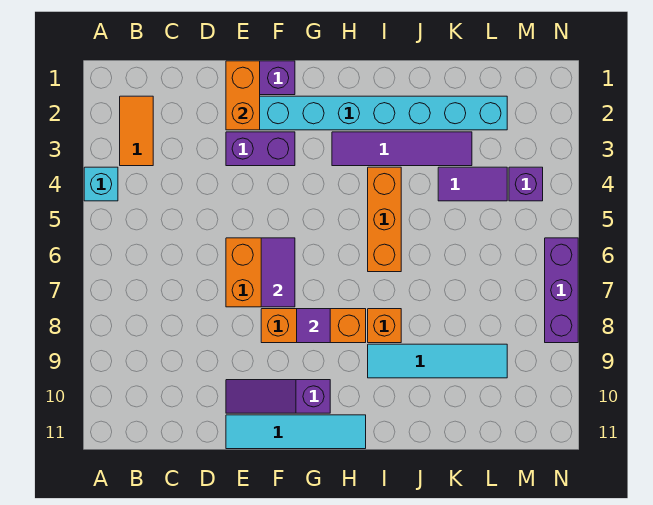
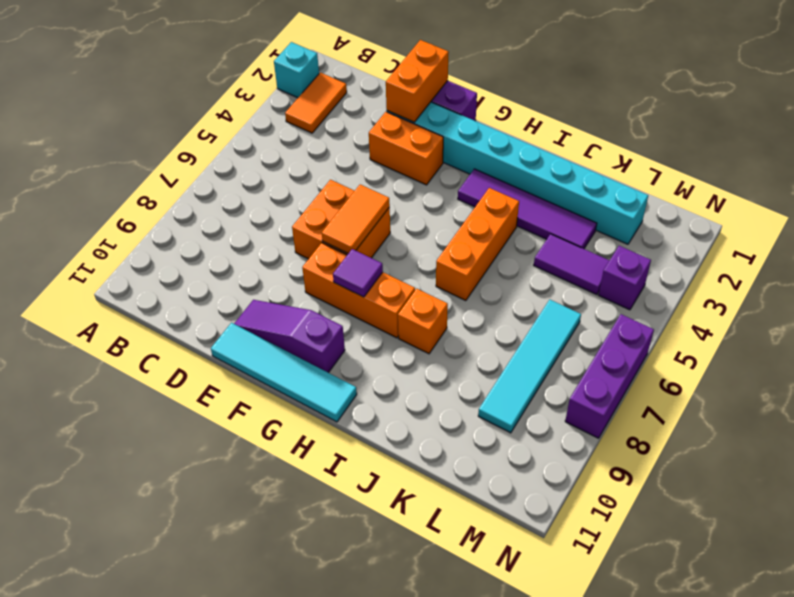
cyan brick A4 level 1 -> cyan brick A2 level 1
purple brick E3:F3 level 1 -> orange brick E3:F3 level 1
purple tile F6:F7 level 2 -> orange tile F6:F7 level 2
cyan tile I9:L9 level 1 -> cyan tile L6:L9 level 1

